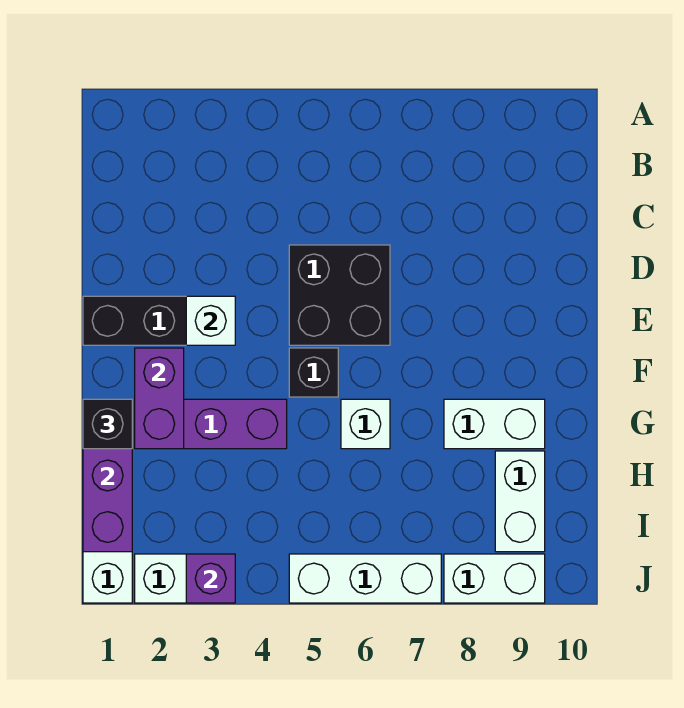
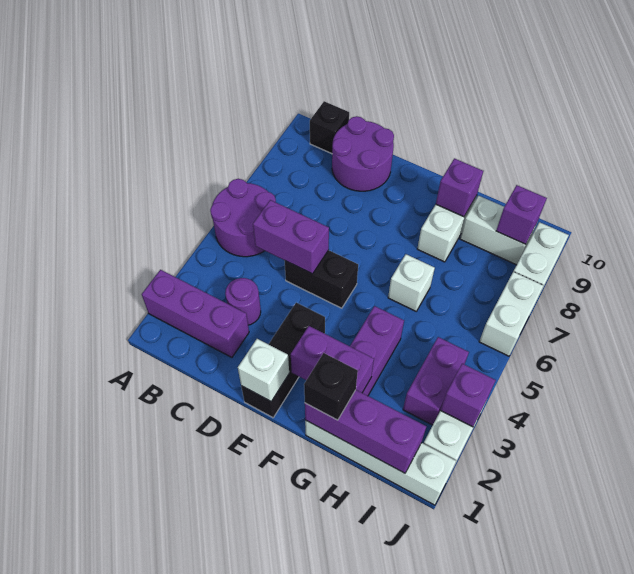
none -> purple brick A2:C2 level 1
none -> purple round brick A5:B6 level 1
none -> purple round brick C3 level 1
none -> purple brick C5:D5 level 2
none -> purple round brick C9:D10 level 1
black brick D5:E6 level 1 -> black brick D5:E5 level 1
white brick E3 level 2 -> white brick E1 level 2
black brick F5 level 1 -> black brick B10 level 1
none -> purple brick G9 level 2
none -> purple brick I3:I4 level 1
none -> purple brick I9 level 2
white brick J5:J7 level 1 -> white brick J6:J7 level 1

